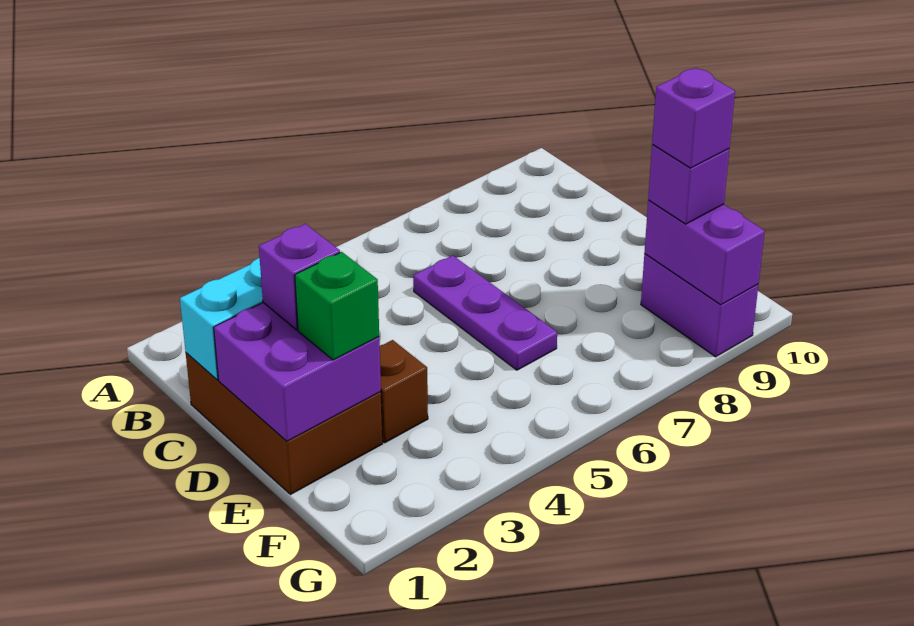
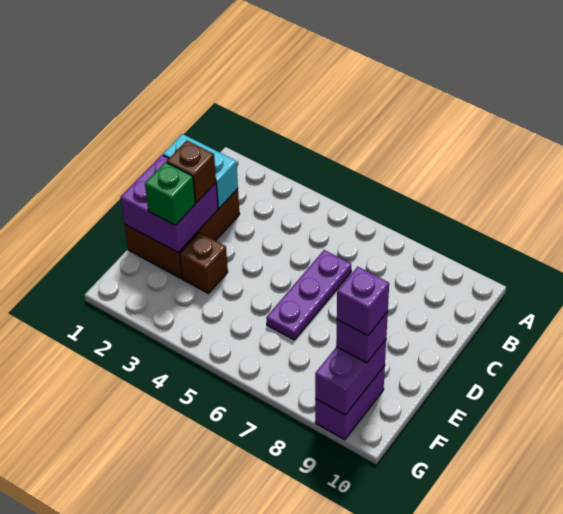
purple brick D2 level 3 -> brown brick D2 level 3

